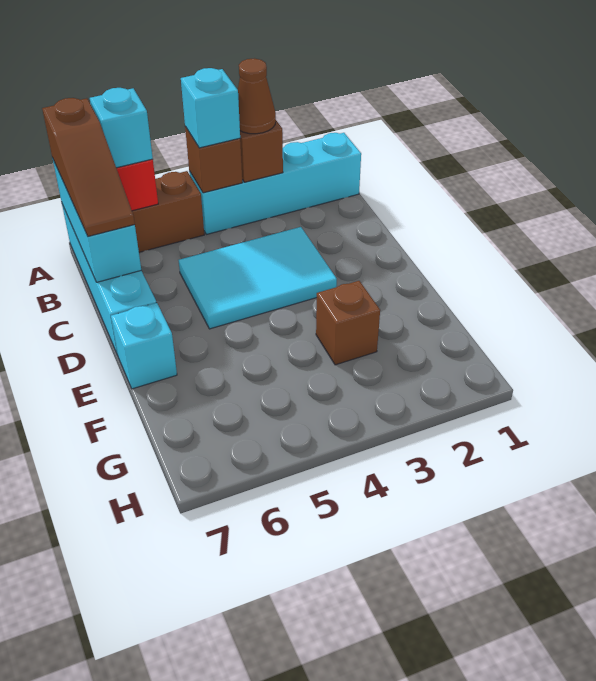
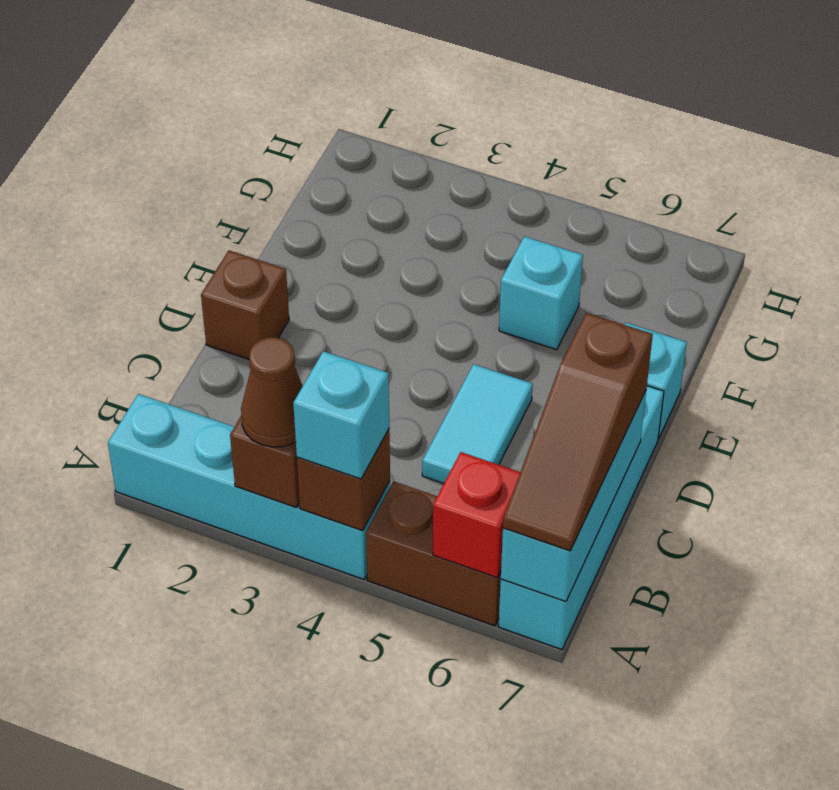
cyan brick A6 level 3 -> cyan brick F5 level 1
brown slope A7:C7 level 3 top A -> brown slope A7:C7 level 3 top C
cyan tile C3:D5 level 1 -> cyan tile C5:D5 level 1
brown brick F3 level 1 -> brown brick D1 level 1

